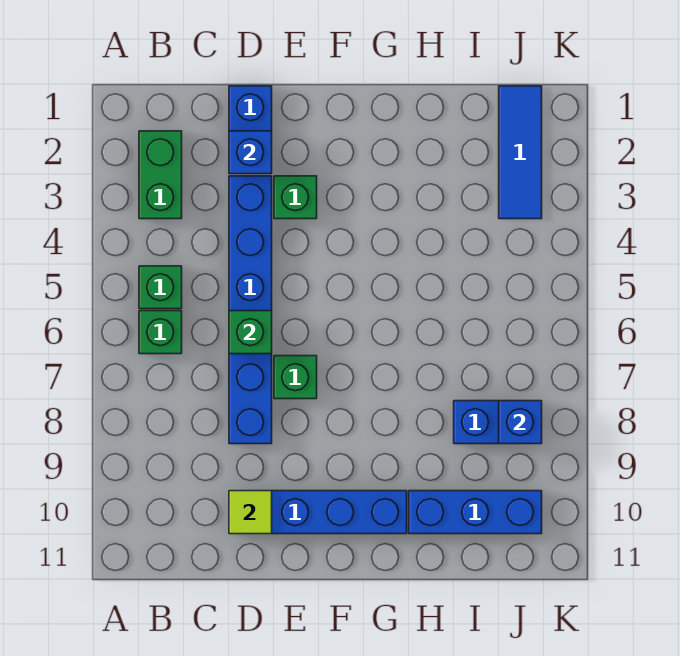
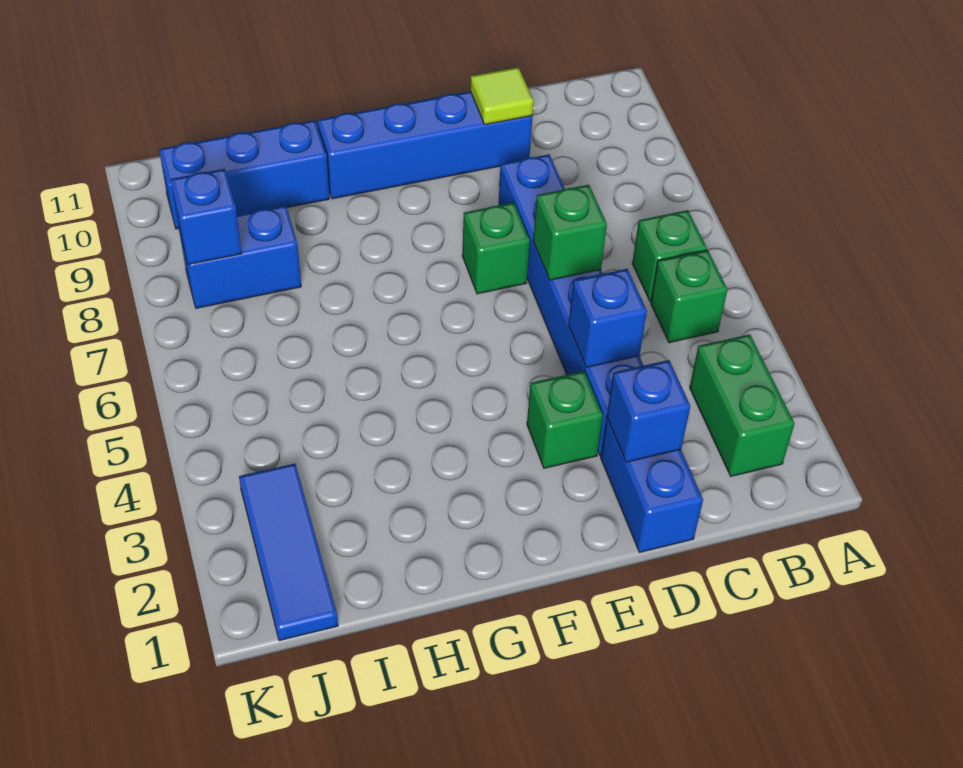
none -> blue brick D4 level 2

